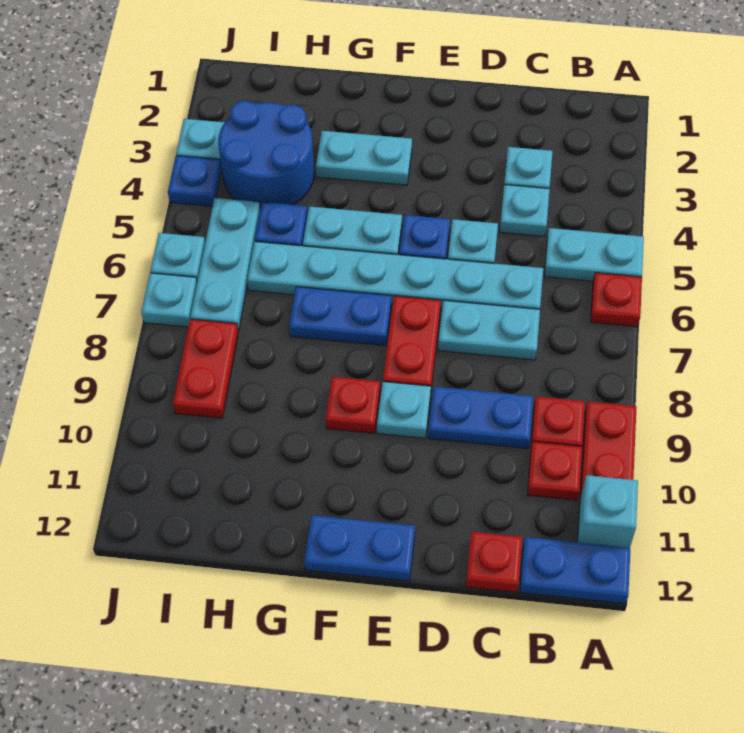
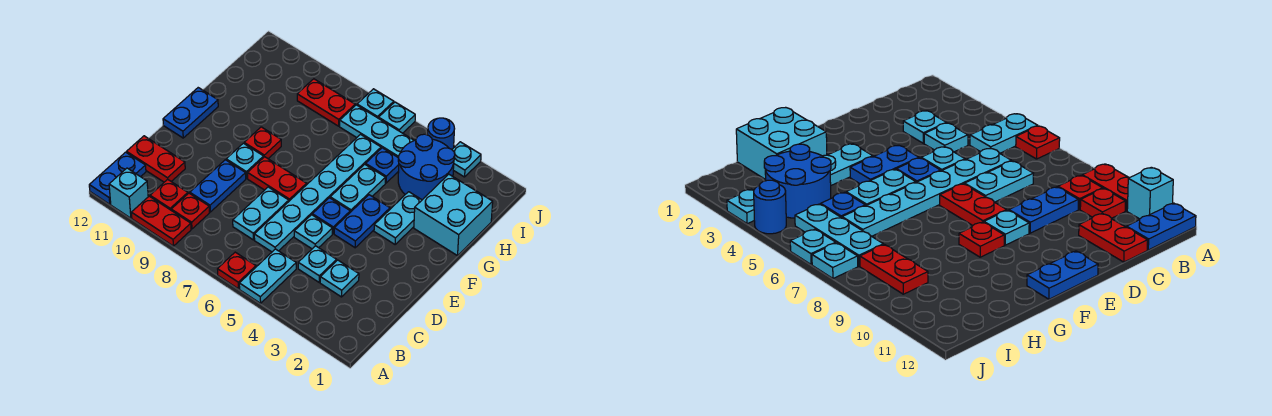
red plate C12 level 1 -> red plate C11:C12 level 1
blue plate F7:G7 level 1 -> blue plate E4:F4 level 1
none -> cyan brick G1:H2 level 1
blue plate J4 level 1 -> blue round brick J4 level 1

